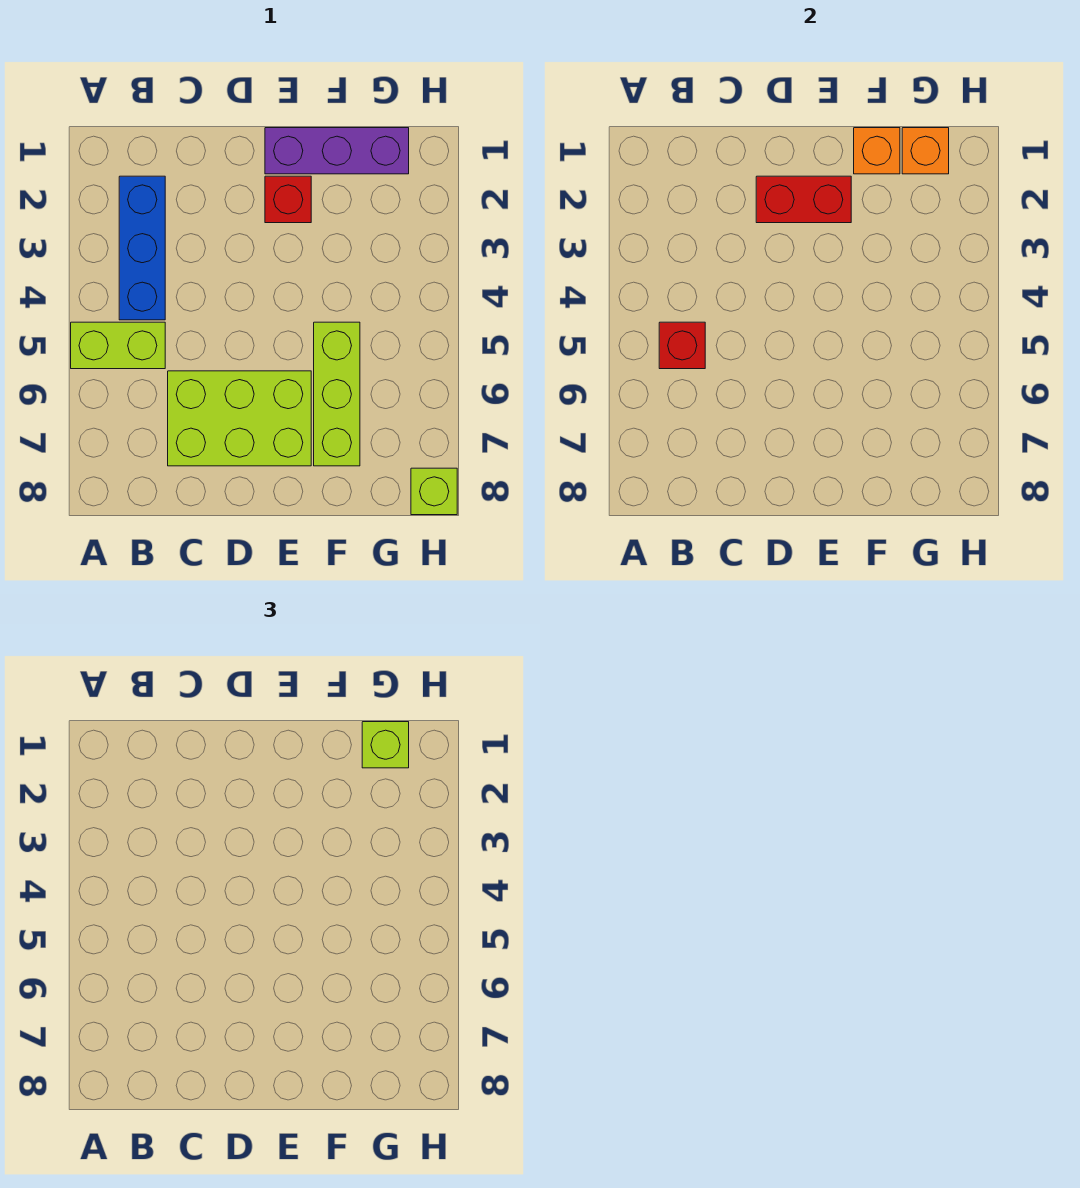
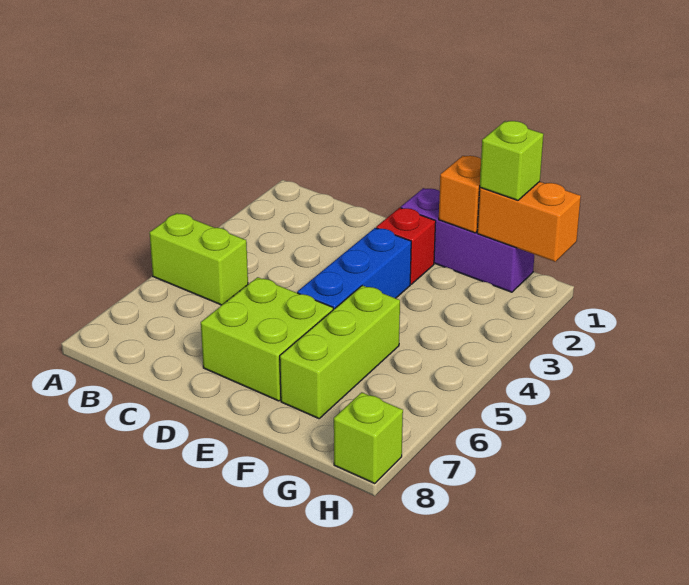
blue brick B2:B4 level 1 -> blue brick E3:E5 level 1
red brick B5 level 2 -> none
lime brick C6:E7 level 1 -> lime brick D6:E7 level 1
red brick D2:E2 level 2 -> none
orange brick G1 level 2 -> orange brick G1:H1 level 2

